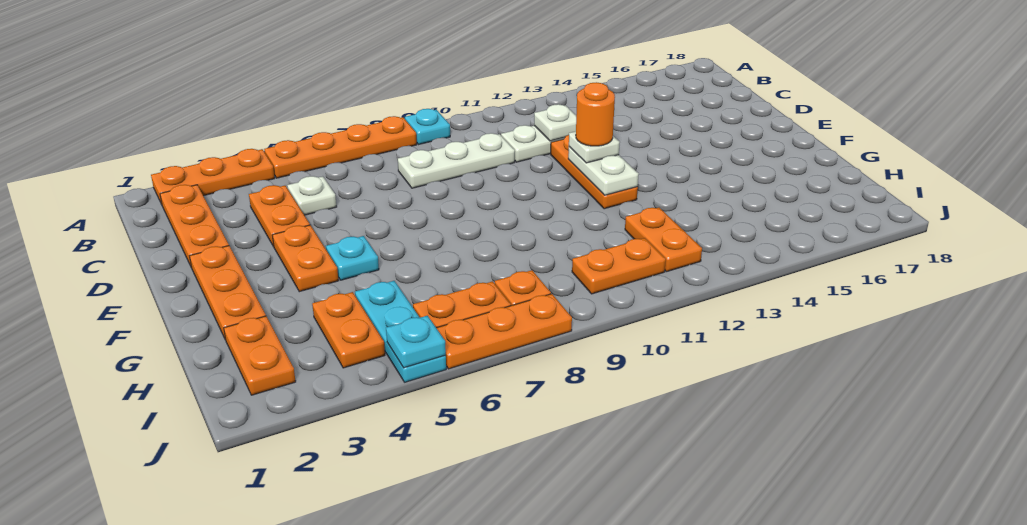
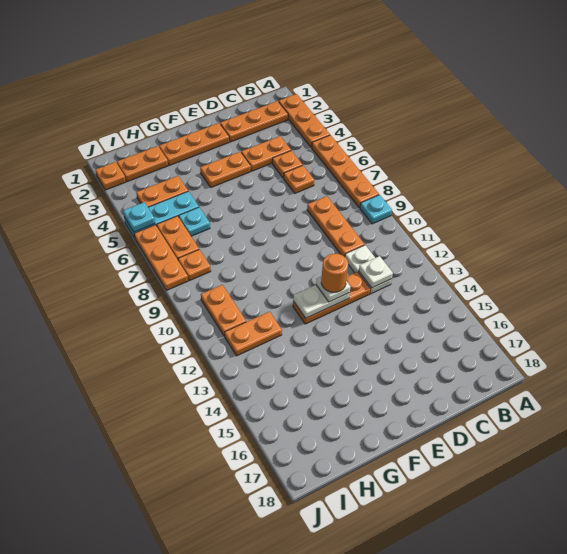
white plate C5 level 1 -> orange plate C5 level 1
none -> orange plate C6 level 1
white plate C8:C10 level 1 -> orange plate C8:C10 level 1
cyan plate F5 level 1 -> cyan plate H6 level 1
none -> orange plate J2 level 1

